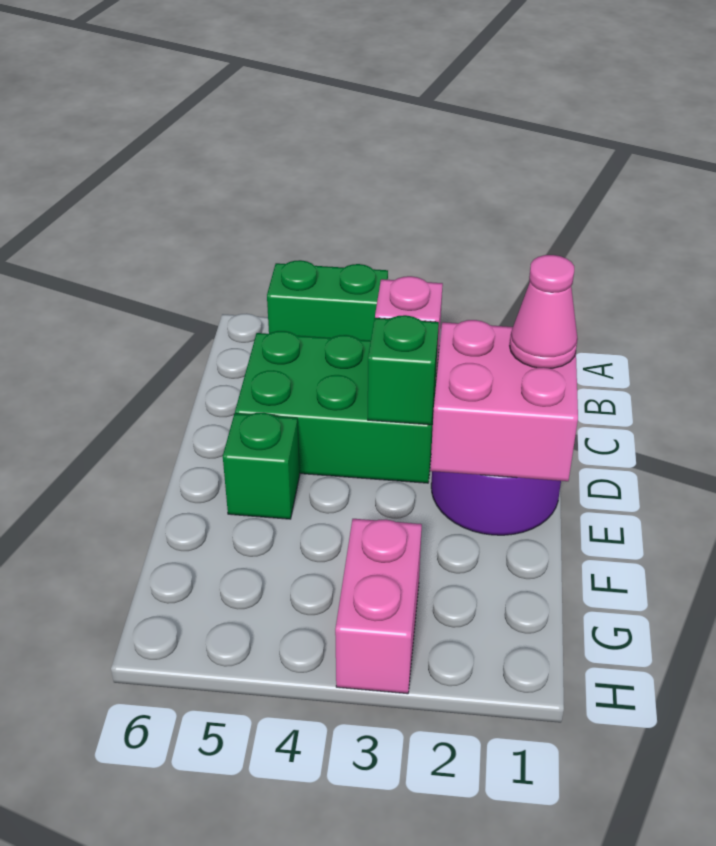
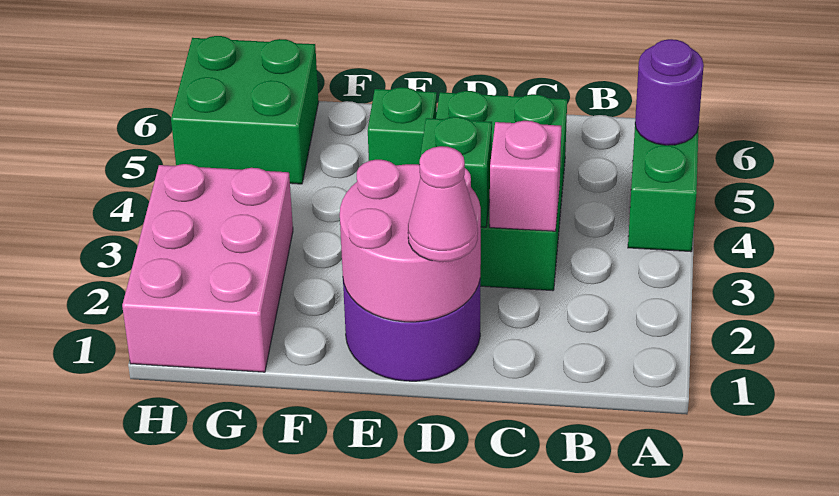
none -> purple round brick A5 level 2
pink brick D1:E2 level 2 -> pink round brick D1:E2 level 2
pink brick G3:H3 level 1 -> pink brick G1:H3 level 1
none -> green brick G5:H6 level 1

